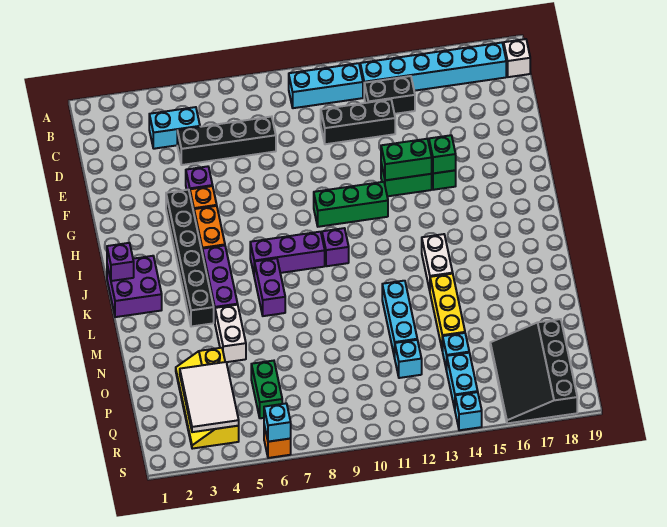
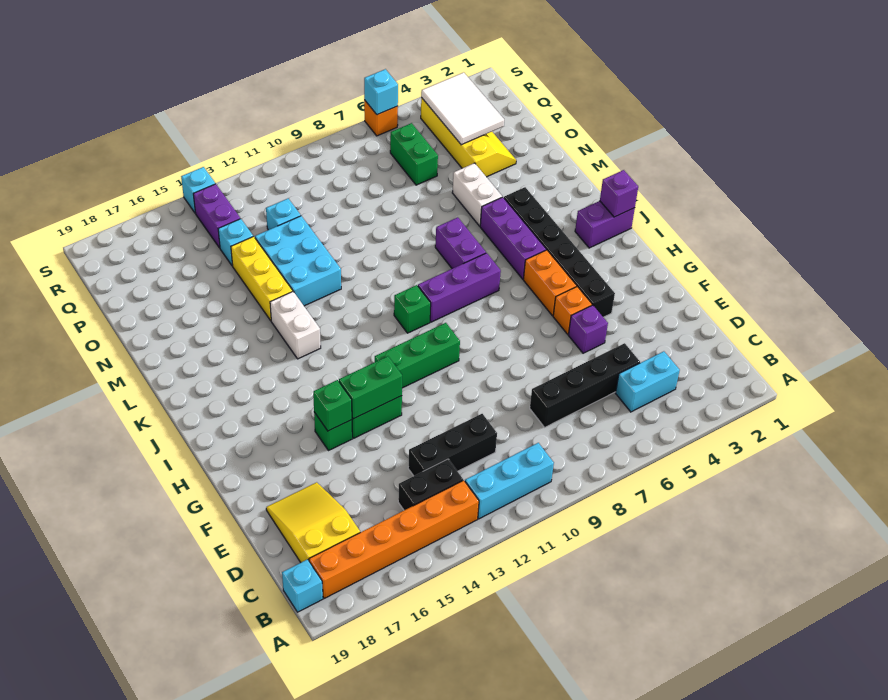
cyan brick B13:B18 level 1 -> orange brick B13:B18 level 1
white brick B19 level 1 -> cyan brick B19 level 1
none -> yellow slope C17:E18 level 1 top C
purple brick J1:K2 level 1 -> purple brick J1:J2 level 1
purple brick J10 level 1 -> green brick J10 level 1
cyan brick M12:O12 level 1 -> cyan brick M12:O13 level 1
black slope P16:S18 level 1 top 18 -> none
cyan brick Q14:R14 level 1 -> purple brick Q14:R14 level 1

